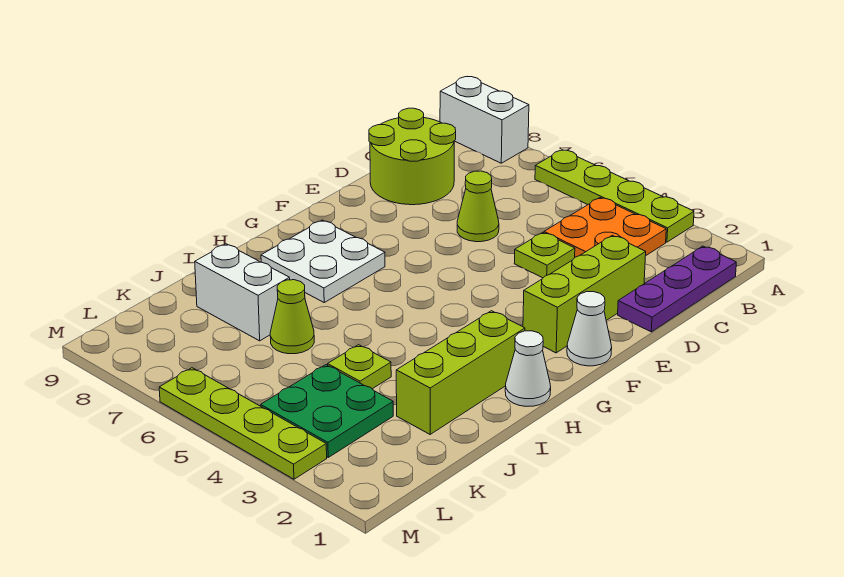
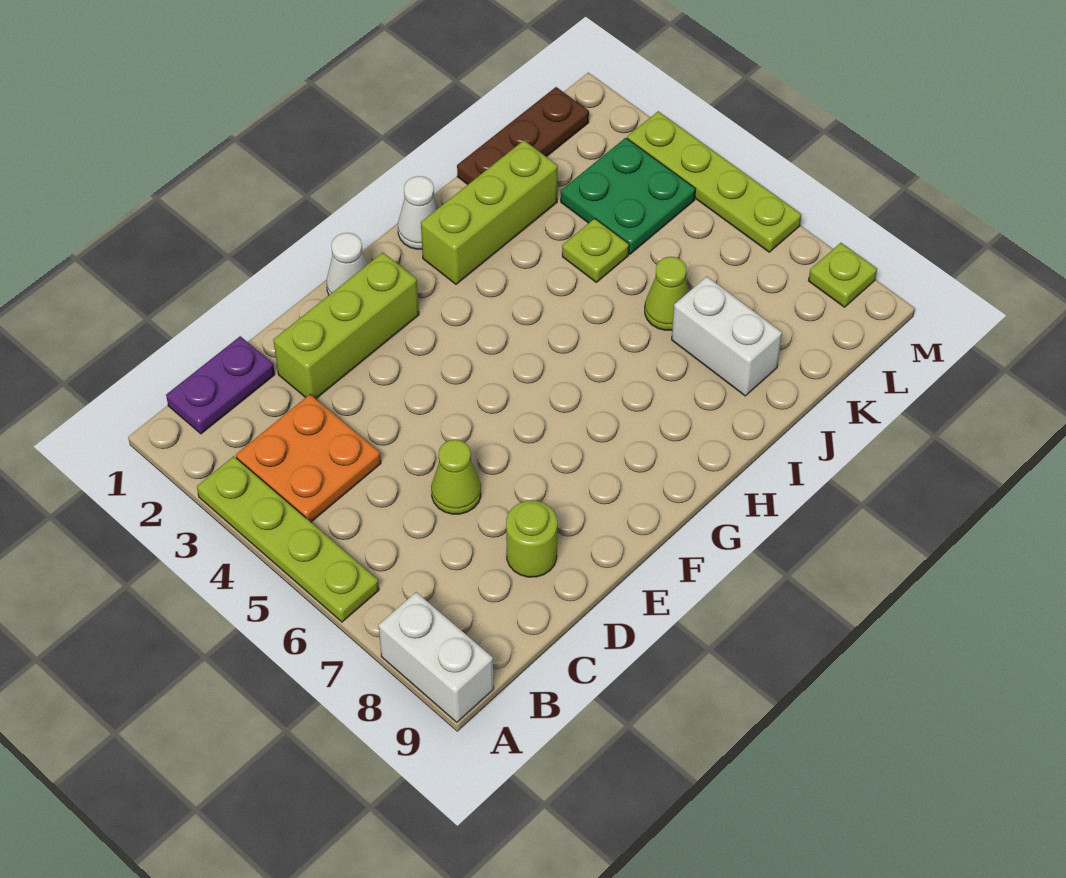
purple plate B1:D1 level 1 -> purple plate B1:C1 level 1
lime round brick C8:D9 level 1 -> lime round brick D8 level 1
lime plate D4 level 1 -> lime plate M8 level 1
white plate G7:H8 level 1 -> none
none -> brown plate J1:L1 level 1

